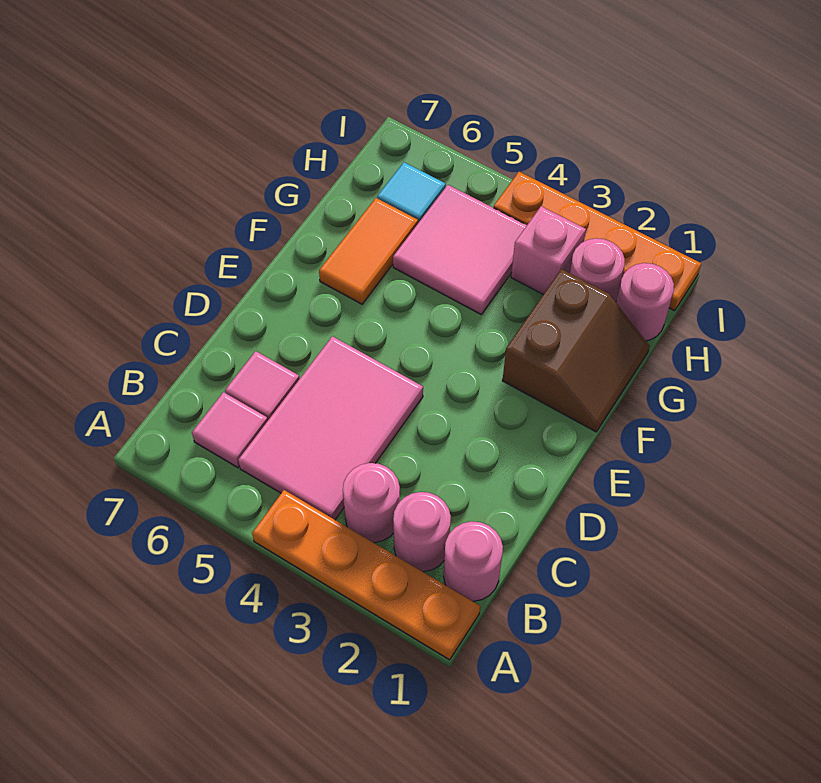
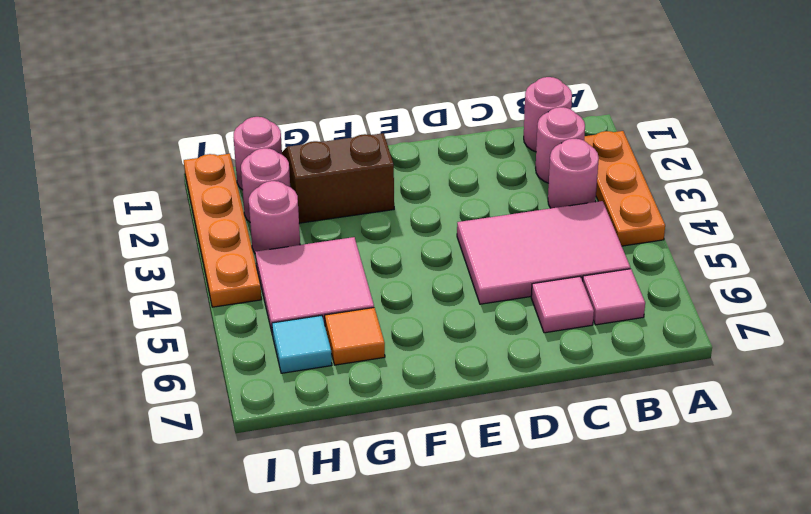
orange plate A1:A4 level 1 -> orange plate A2:A4 level 1
orange tile F6:G6 level 1 -> orange tile G6 level 1
pink brick H3 level 1 -> pink round brick H3 level 1

